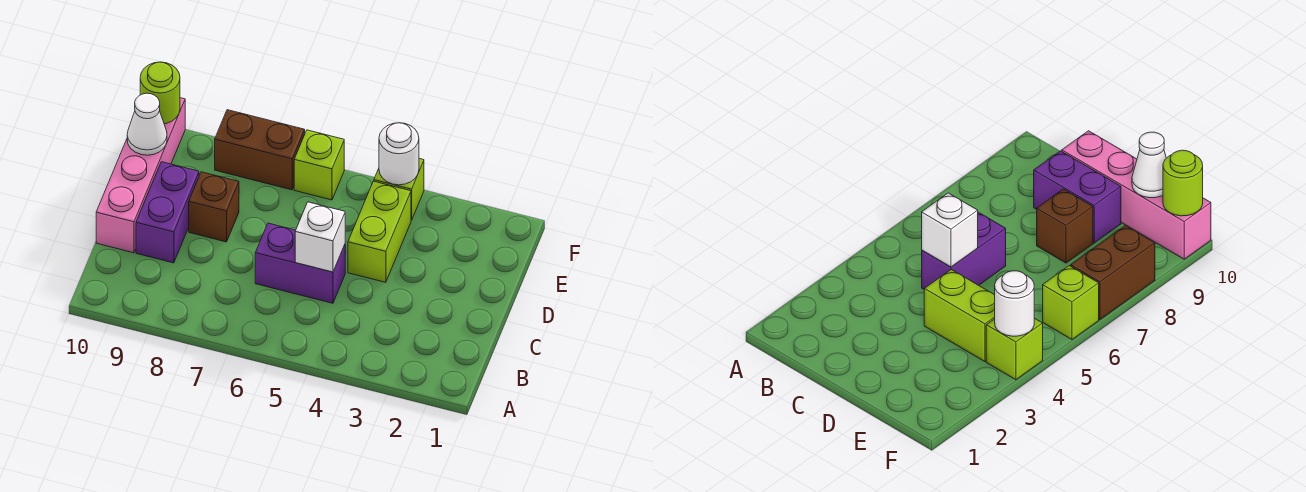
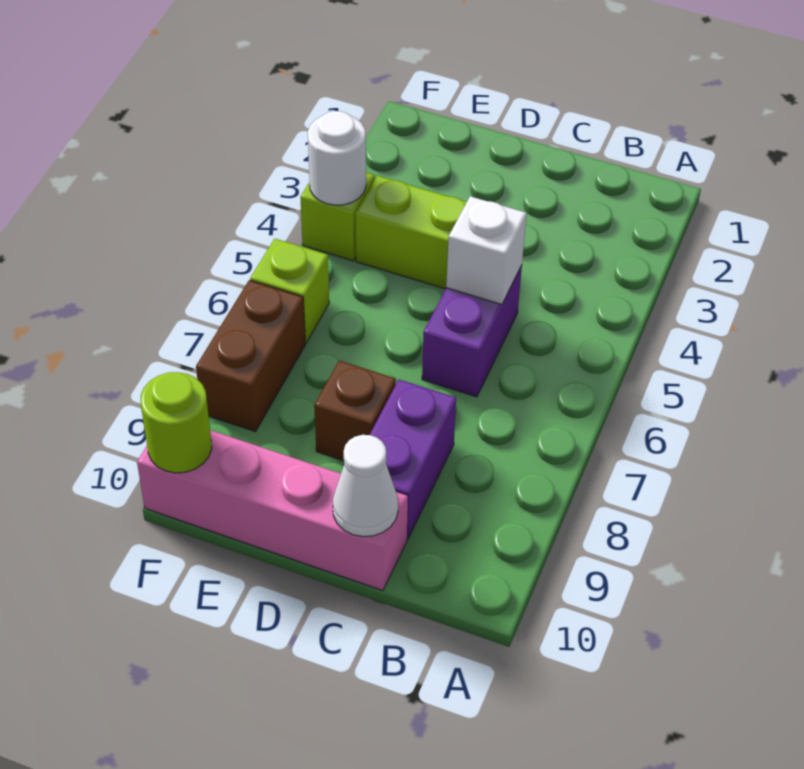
purple brick C9:D9 level 1 -> purple brick C8:C9 level 1
white cone E10 level 2 -> white cone C10 level 2

